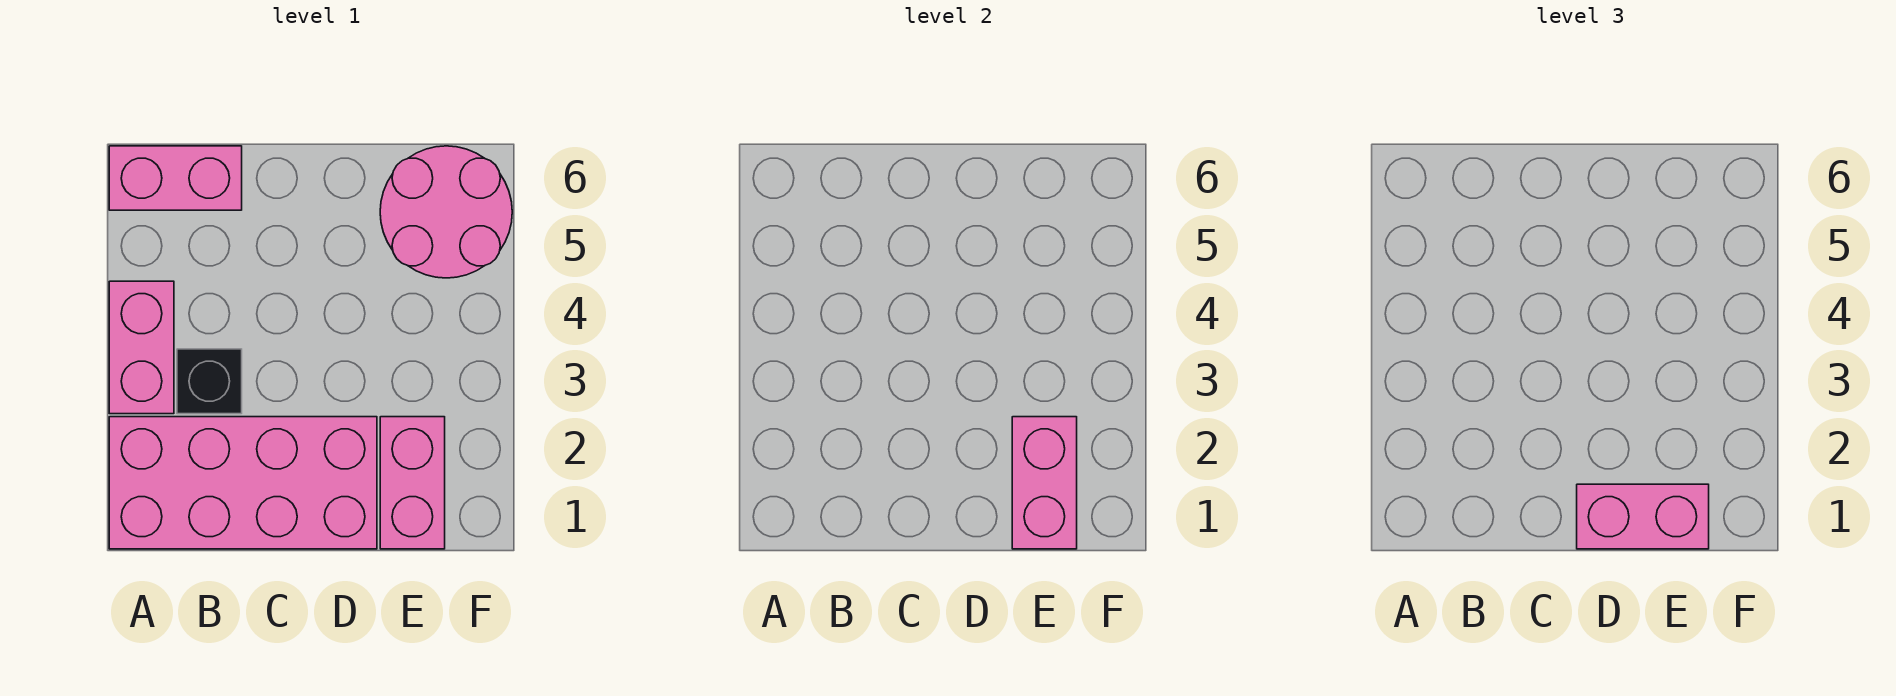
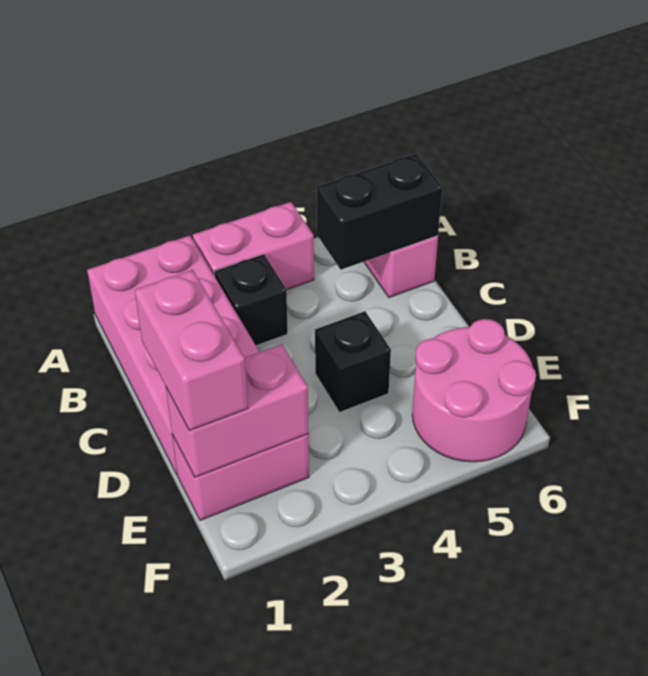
none -> black brick B5:B6 level 2
none -> black brick D4 level 1

